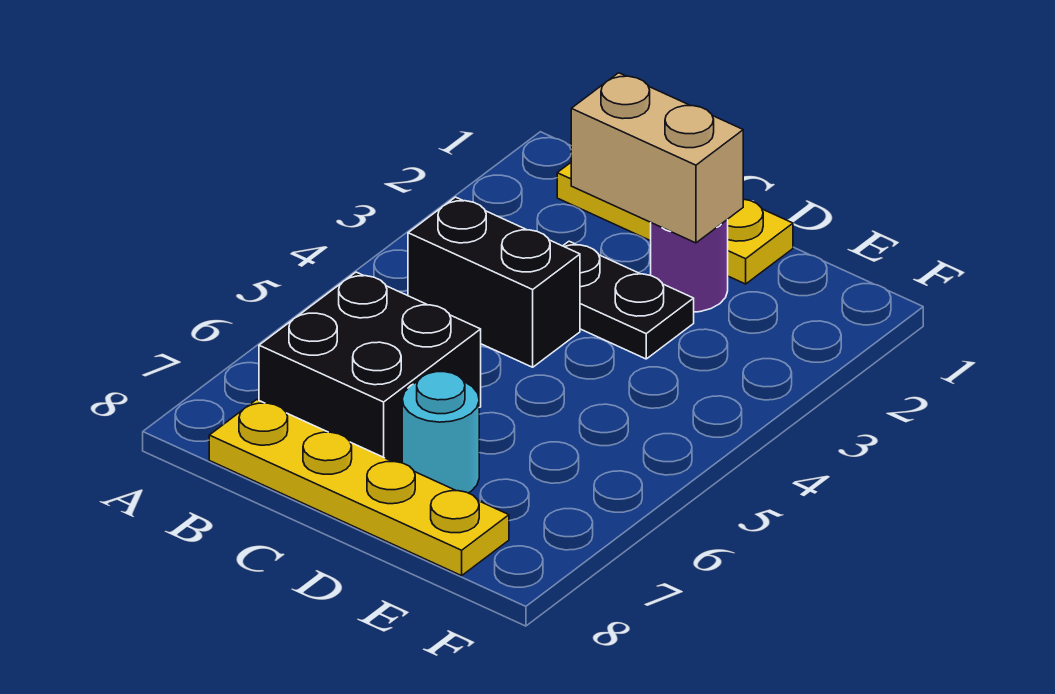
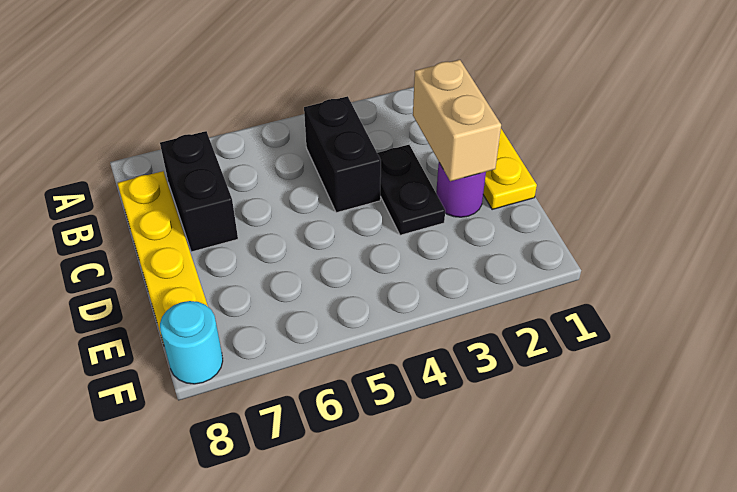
black brick B6:C7 level 1 -> black brick B7:C7 level 1
cyan round brick D7 level 1 -> cyan round brick F8 level 1

